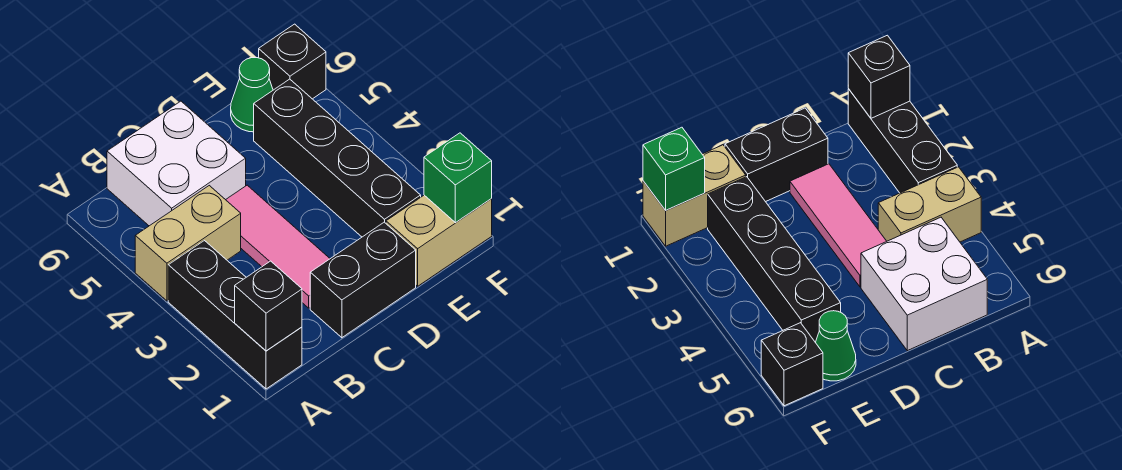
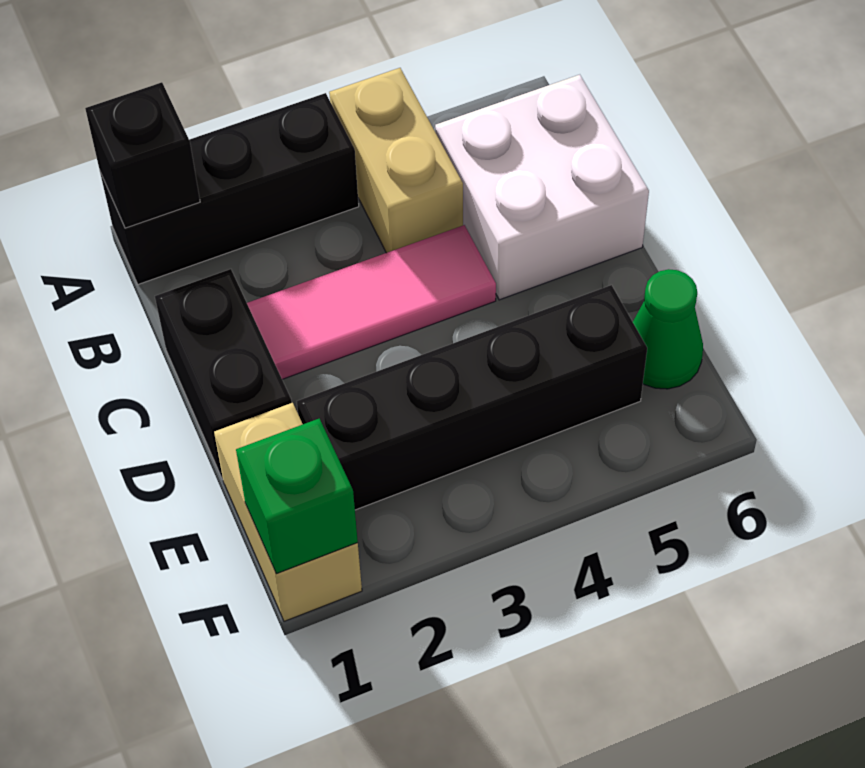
black brick F6 level 1 -> none

